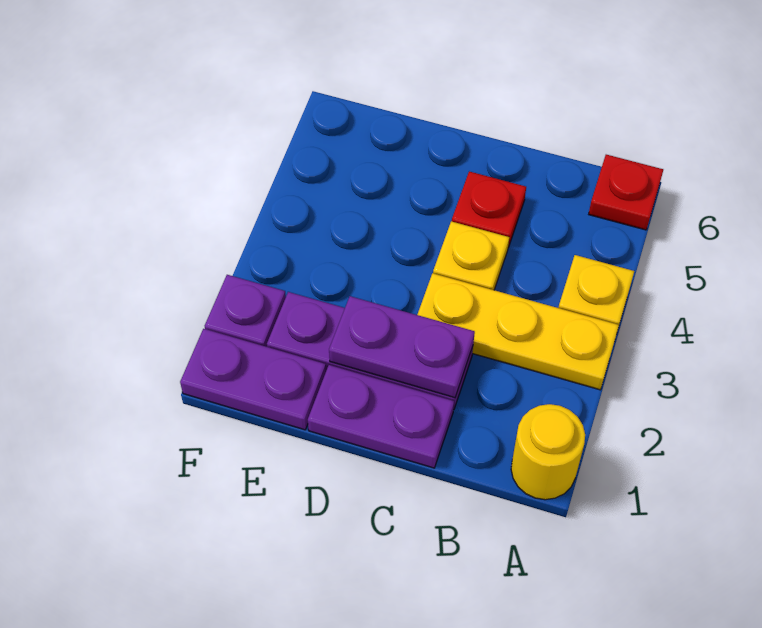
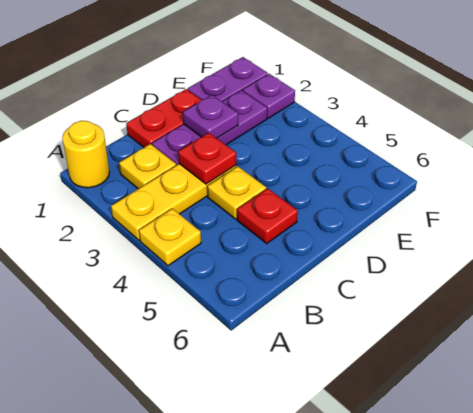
red plate A6 level 1 -> red plate C3 level 2
none -> yellow plate B2 level 1
purple plate C1:D1 level 1 -> red plate C1:D1 level 1
purple plate C2:D2 level 2 -> purple plate D2 level 2

